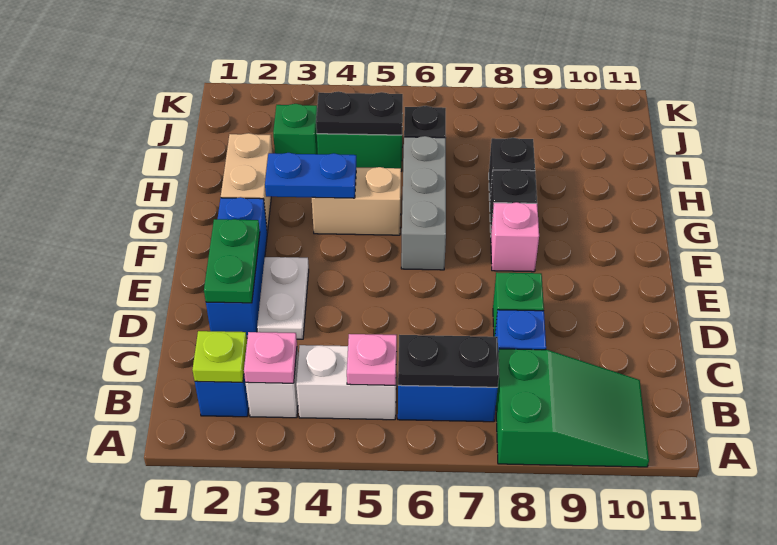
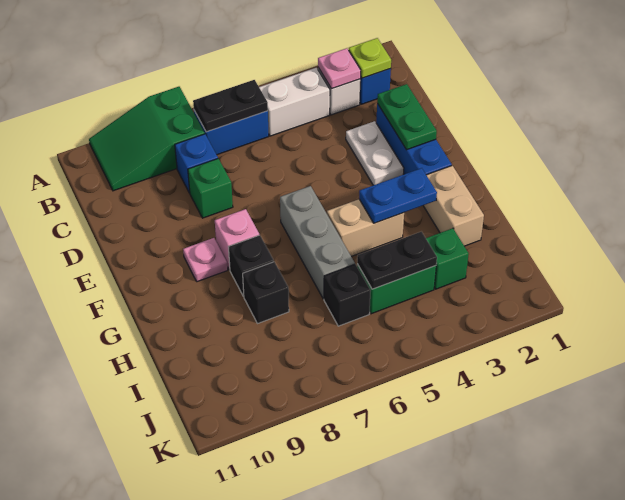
pink plate B5 level 2 -> pink plate F9 level 1

